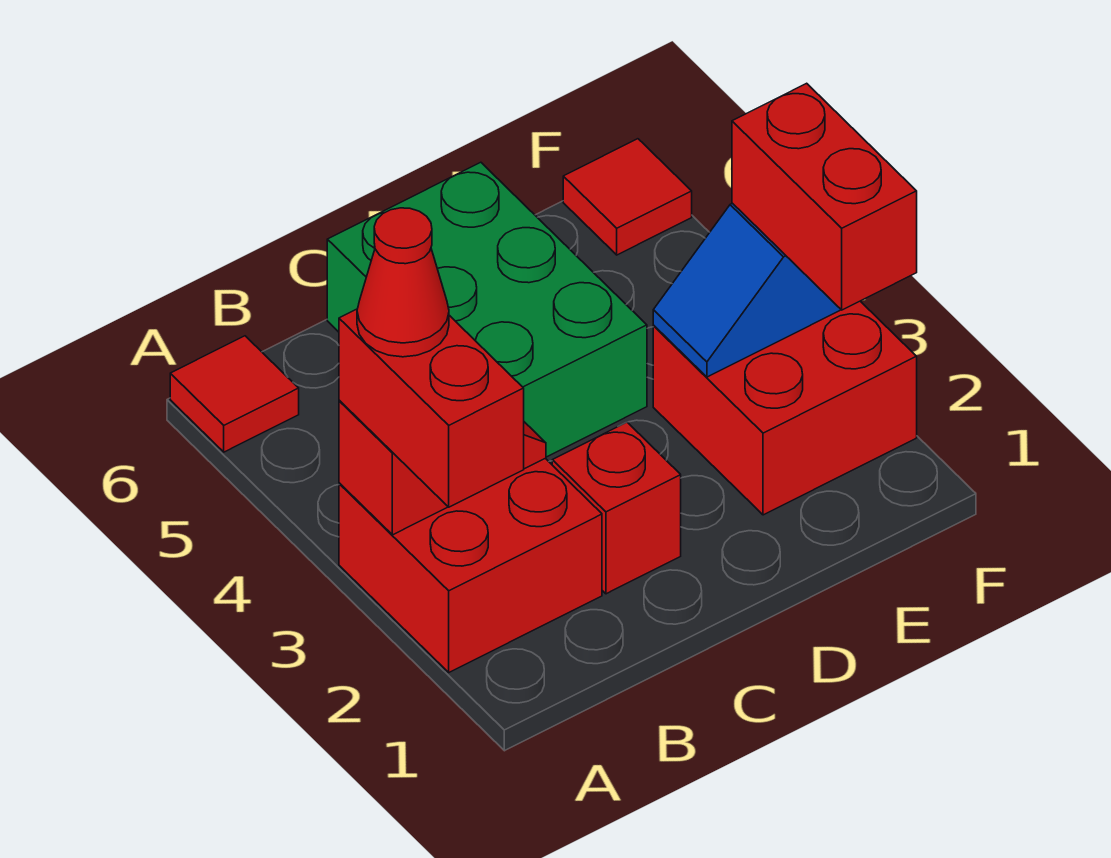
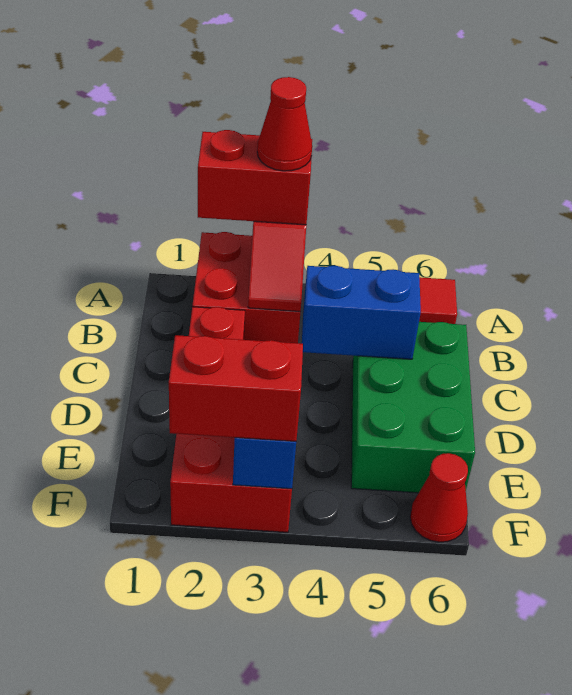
green brick C4:D6 level 1 -> green brick C5:E6 level 1
none -> blue brick C4:C5 level 2
red tile F6 level 1 -> red cone F6 level 1

